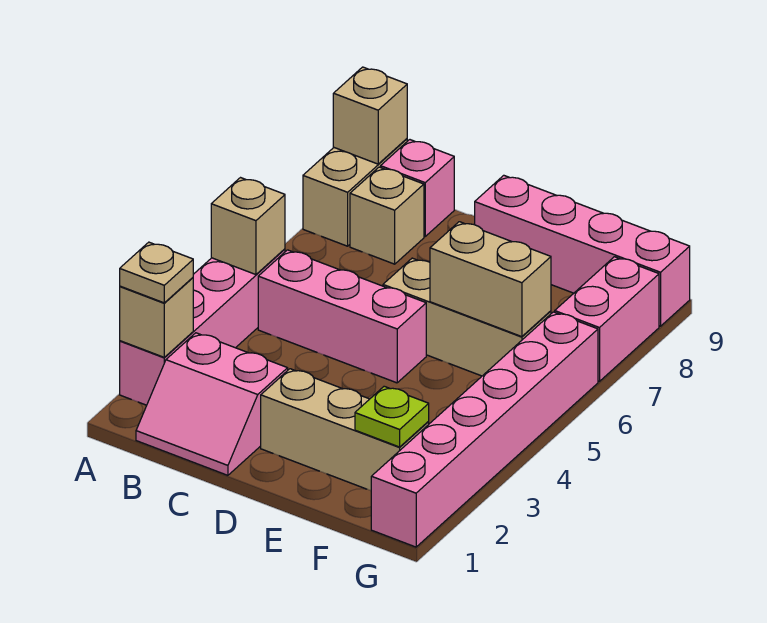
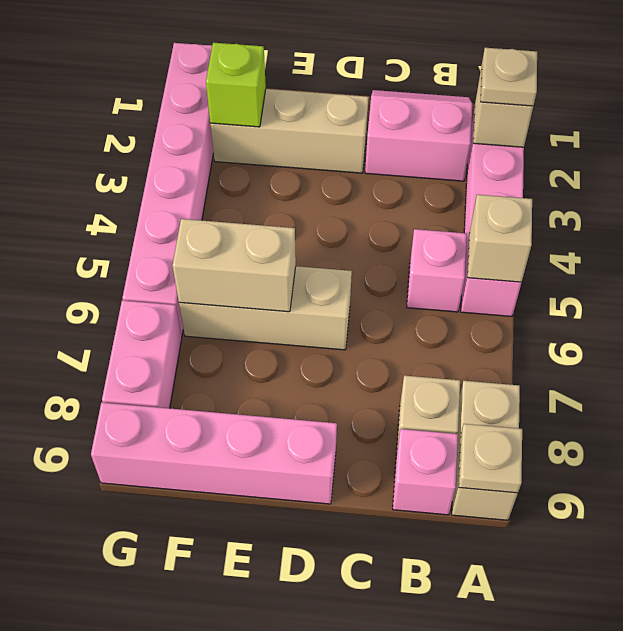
tan brick A9 level 2 -> tan plate A9 level 2
pink brick B5:D5 level 1 -> pink brick B5 level 1
lime plate F2 level 2 -> lime brick F2 level 2

